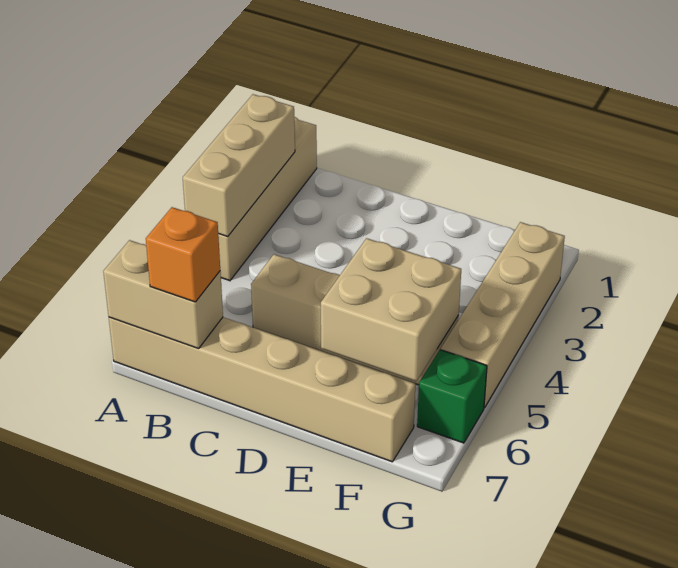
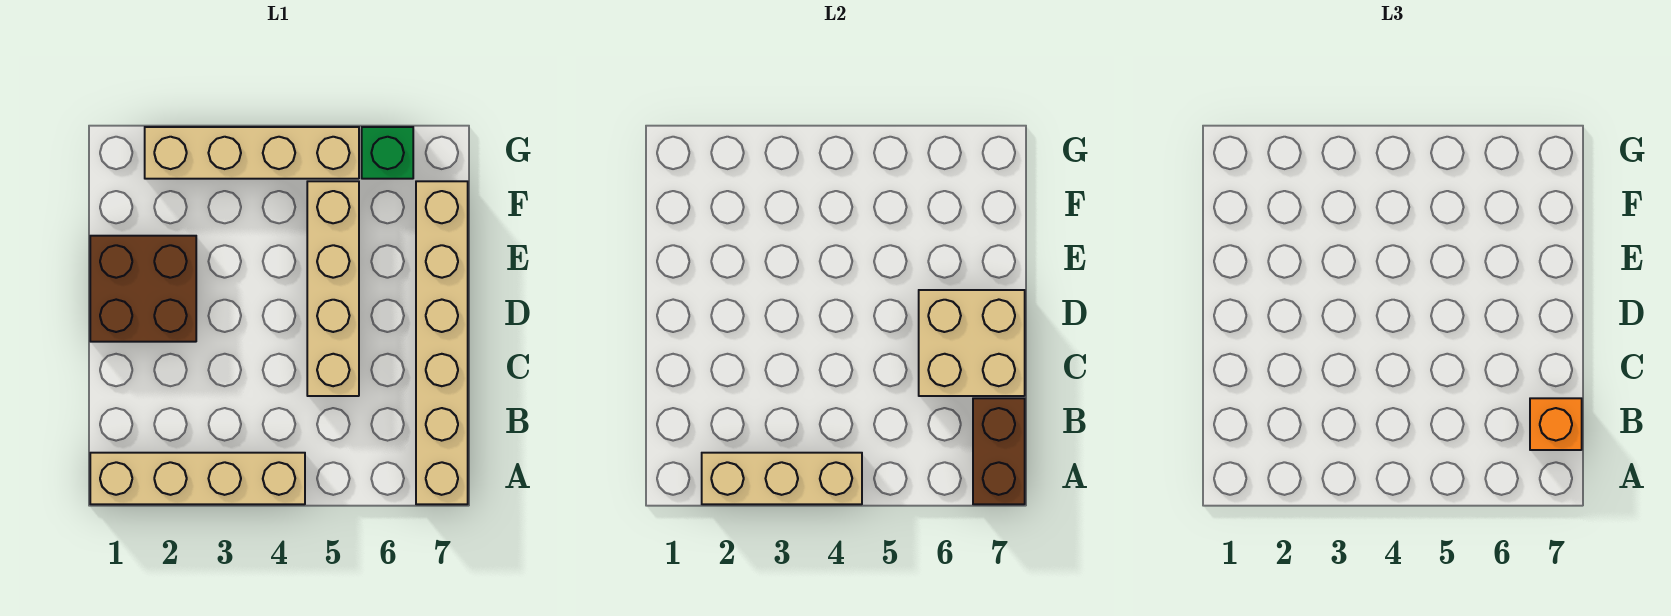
tan brick A7:B7 level 2 -> brown brick A7:B7 level 2
none -> brown brick D1:E2 level 1
tan brick E5:F6 level 2 -> tan brick C6:D7 level 2

